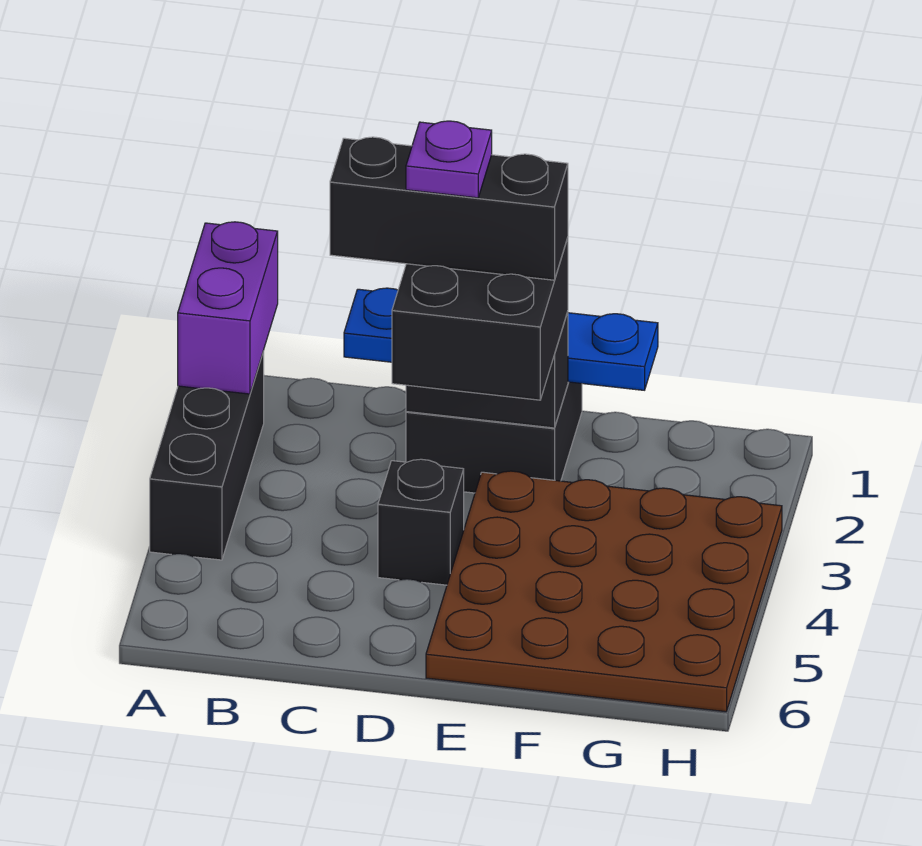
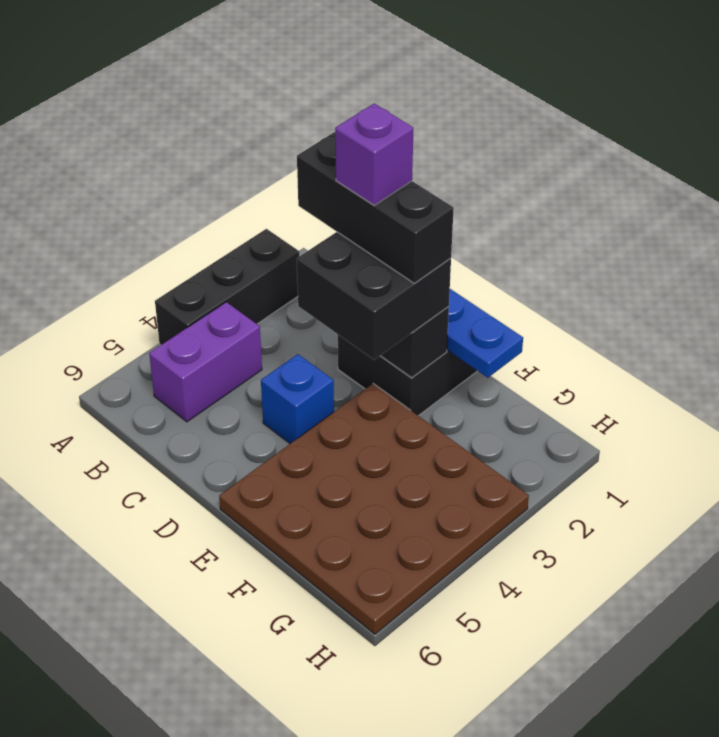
purple brick A1:A2 level 2 -> purple brick B4:B5 level 1
purple plate D2 level 5 -> purple brick D2 level 5
black brick D4 level 1 -> blue brick D4 level 1

